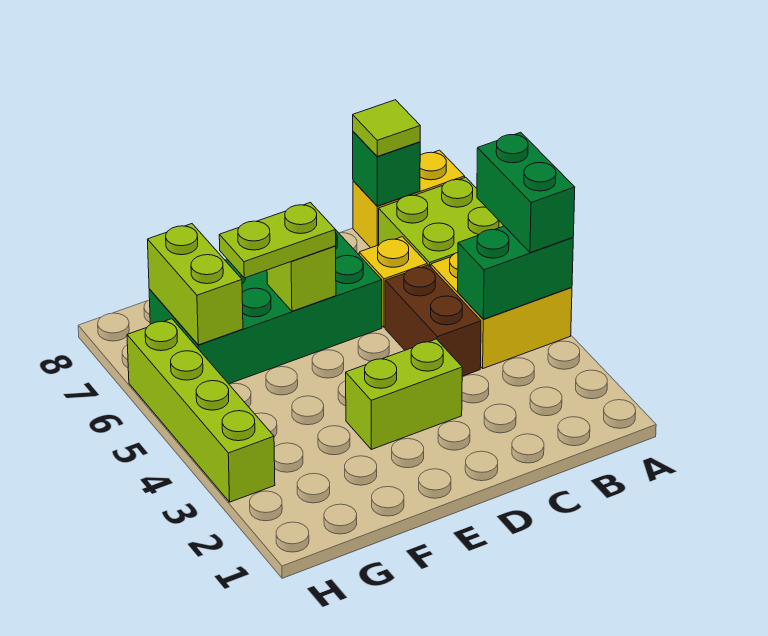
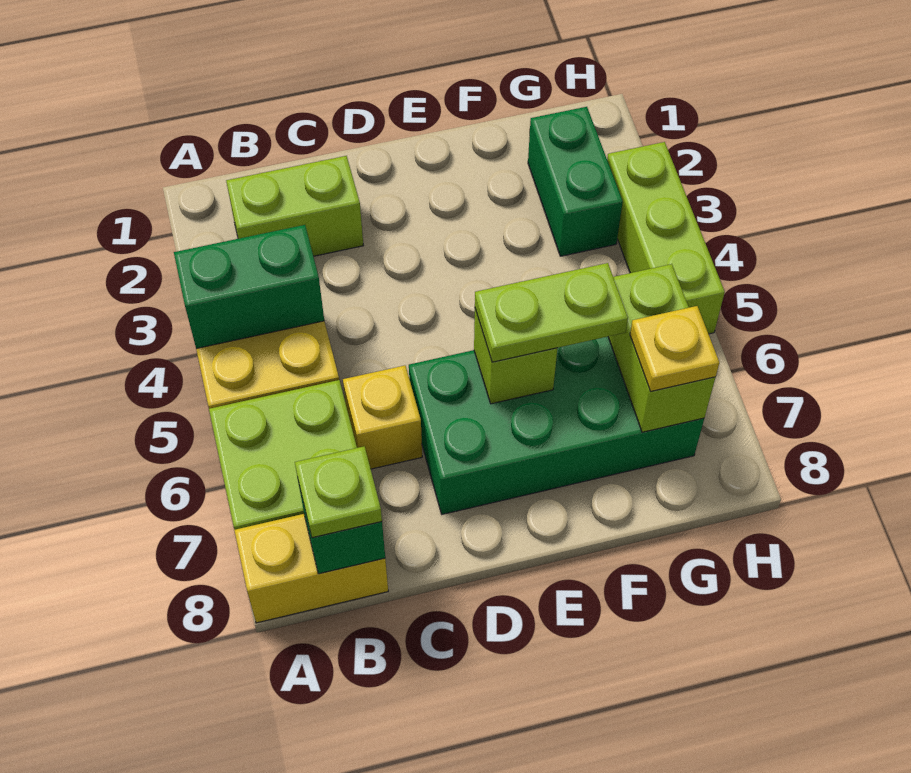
green brick A4:A5 level 3 -> green brick G2:G3 level 1
lime tile B8 level 3 -> lime plate B8 level 3
brown brick C4:C5 level 1 -> none
lime brick D3:E3 level 1 -> lime brick B2:C2 level 1
none -> yellow plate G7 level 3
lime brick H3:H6 level 1 -> lime brick H3:H5 level 1

